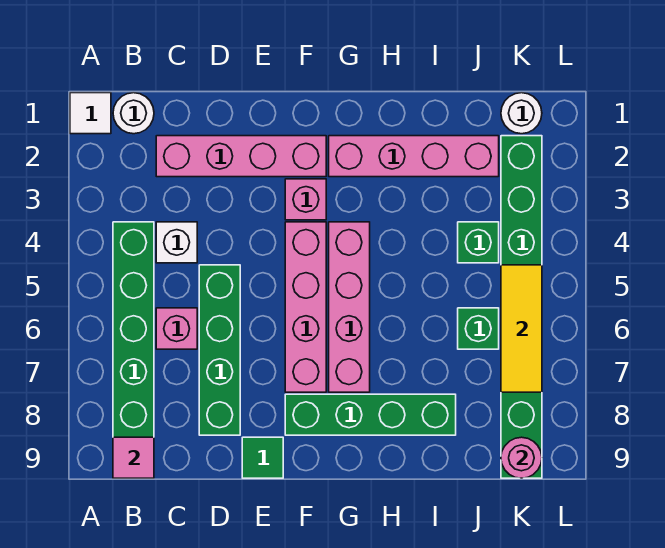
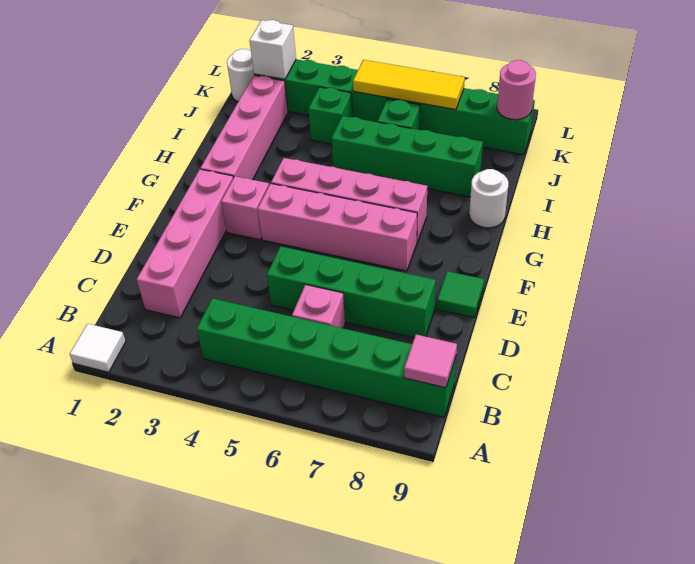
white round brick B1 level 1 -> white round brick H9 level 1
white brick C4 level 1 -> white brick K2 level 2
green brick F8:I8 level 1 -> green brick I5:I8 level 1

